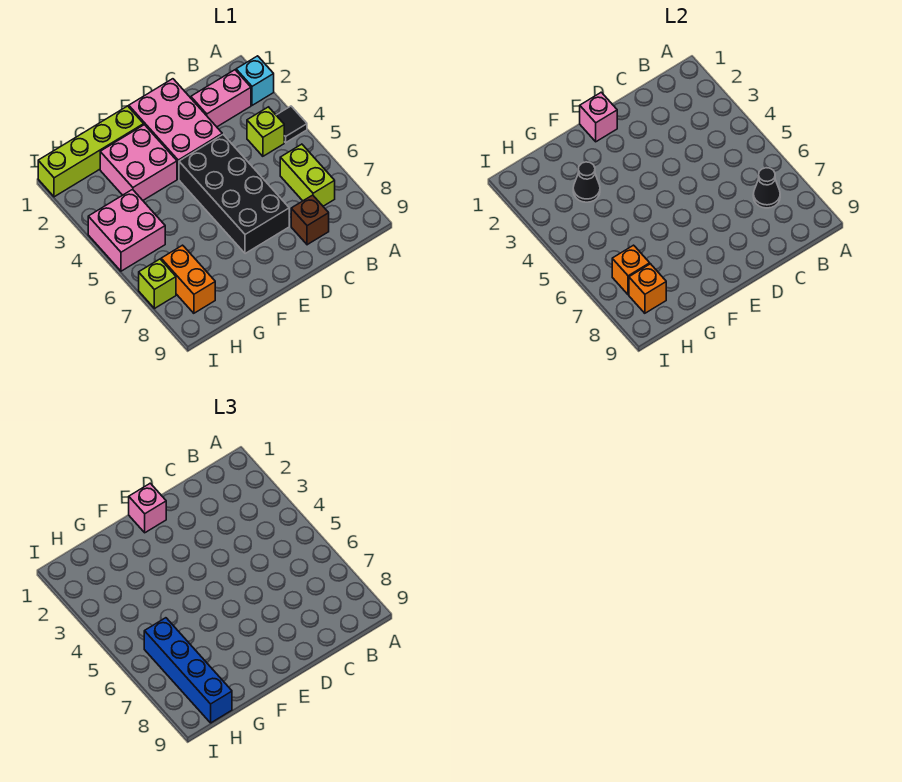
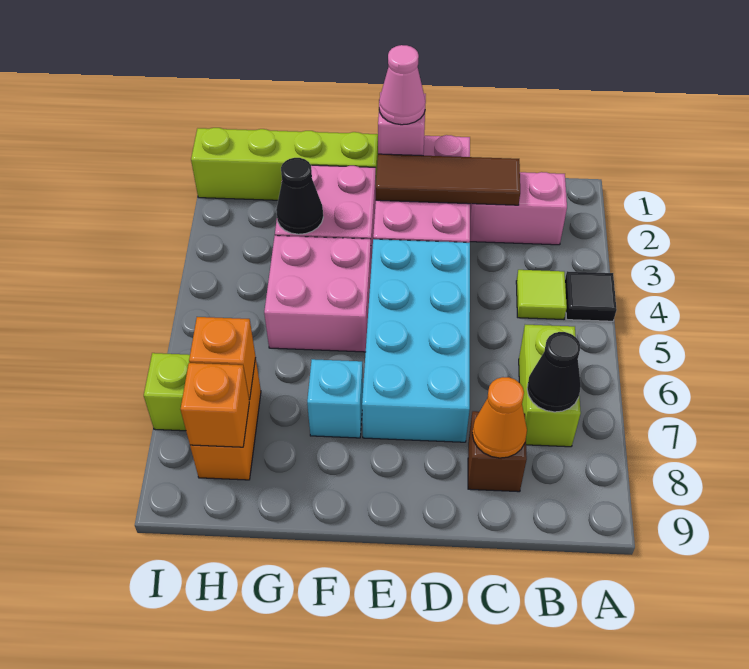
cyan brick A2 level 1 -> cyan brick F7 level 1
lime brick B4 level 1 -> lime tile B4 level 1
none -> brown tile C2:E2 level 2
none -> orange cone C8 level 2
black brick D4:E7 level 1 -> cyan brick D4:E7 level 1
pink brick E1 level 3 -> pink cone E1 level 3
pink brick H4:I5 level 1 -> pink brick F4:G5 level 1
blue brick H6:H9 level 3 -> none

